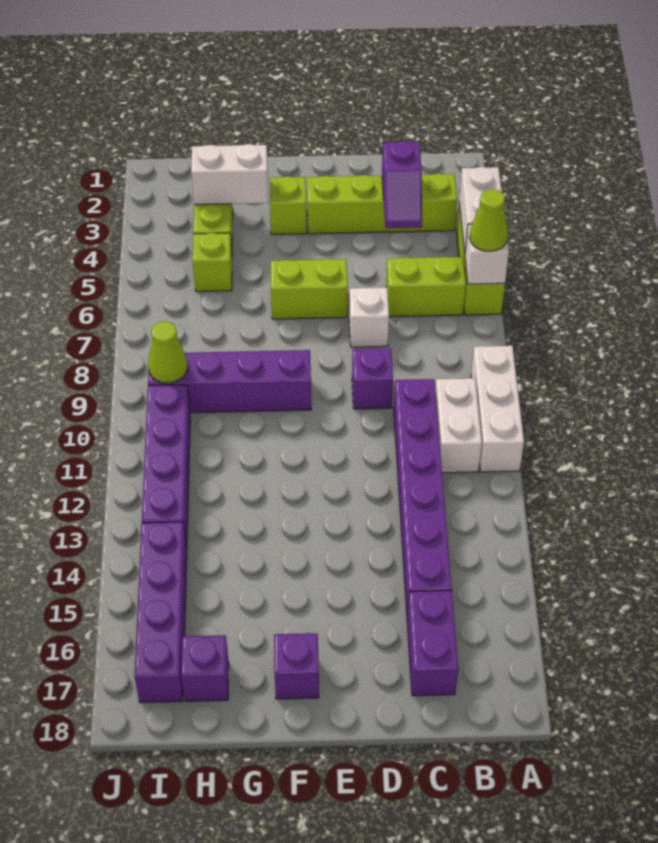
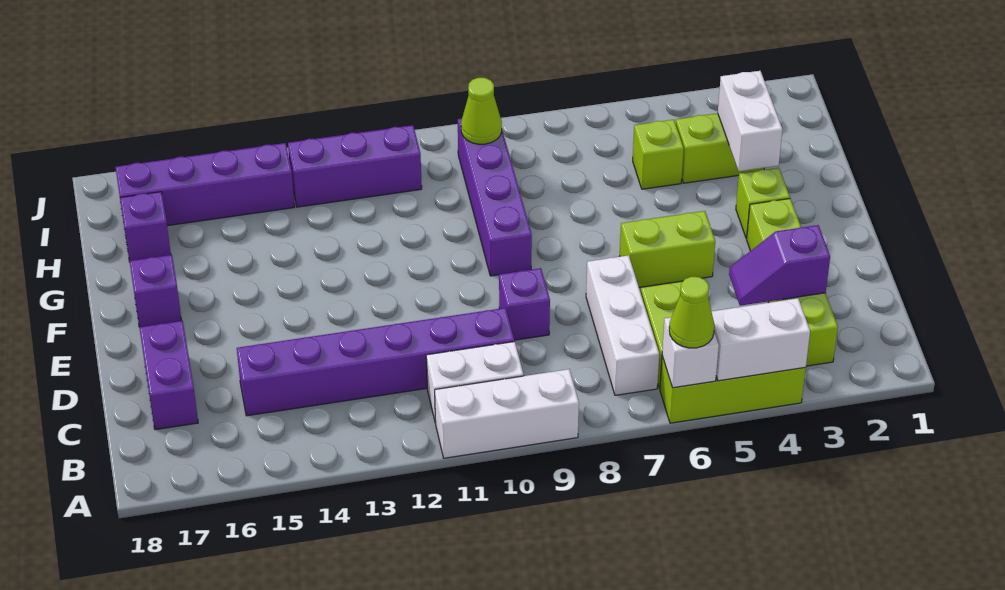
purple brick C16:C17 level 1 -> purple brick C17:D17 level 1
white brick D7 level 1 -> white brick B7:D7 level 1
lime brick E6:F6 level 1 -> lime brick E5:E6 level 1
purple brick I10:I13 level 1 -> purple brick I11:I13 level 1

